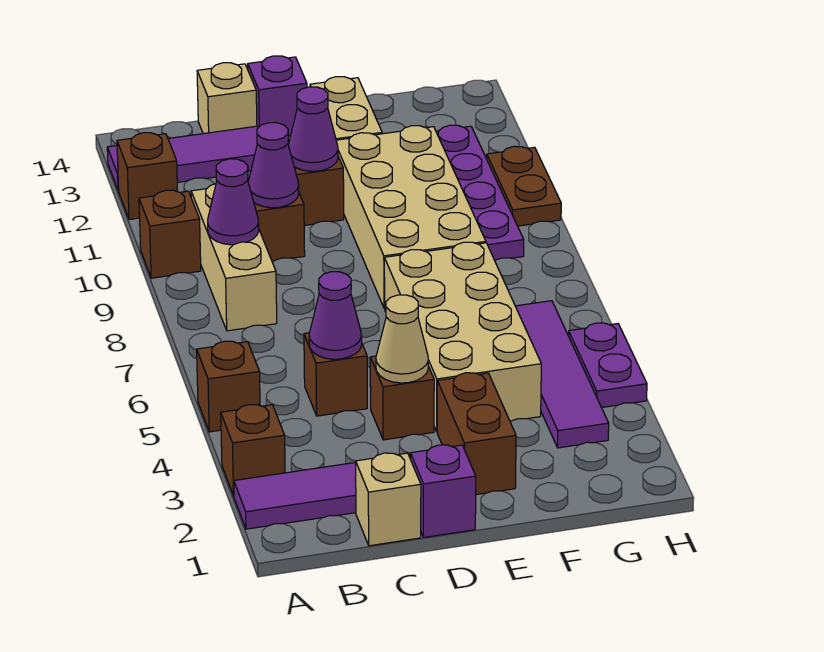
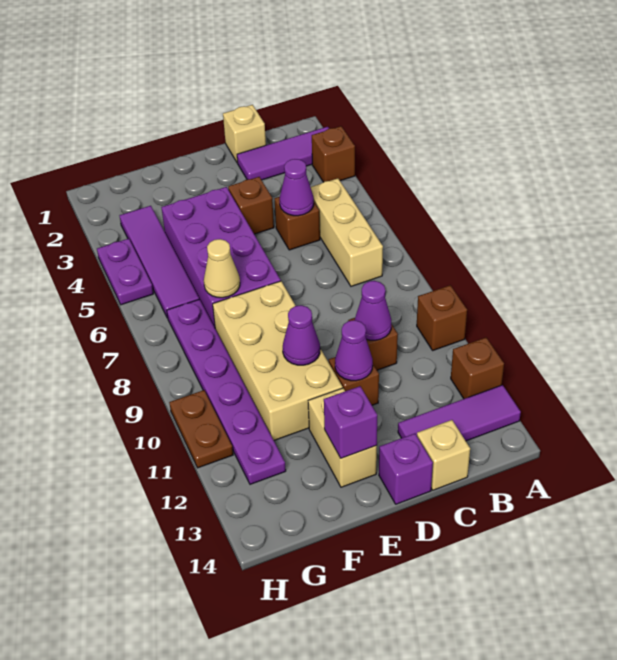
brown brick A5 level 1 -> none
tan brick B8:B10 level 1 -> tan brick B5:B7 level 1
purple cone B9 level 2 -> purple cone E10 level 2
purple brick D1 level 1 -> purple brick E13 level 2
tan cone D4 level 2 -> tan cone F7 level 2
brown brick E2:E3 level 1 -> none
tan brick E4:F7 level 1 -> purple brick E4:F7 level 1
purple plate G9:G12 level 1 -> purple plate G7:G12 level 1

